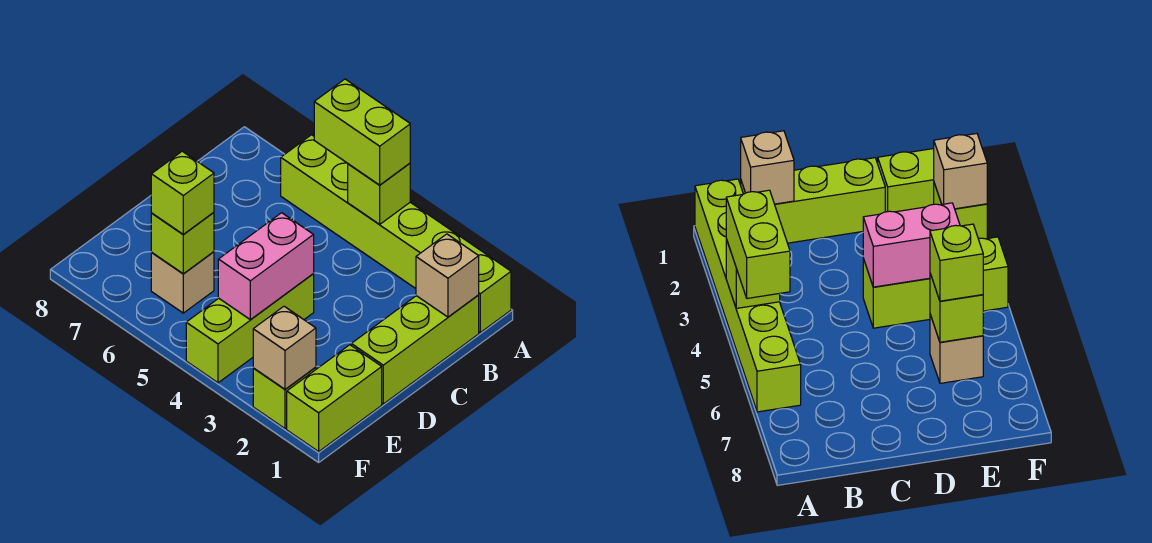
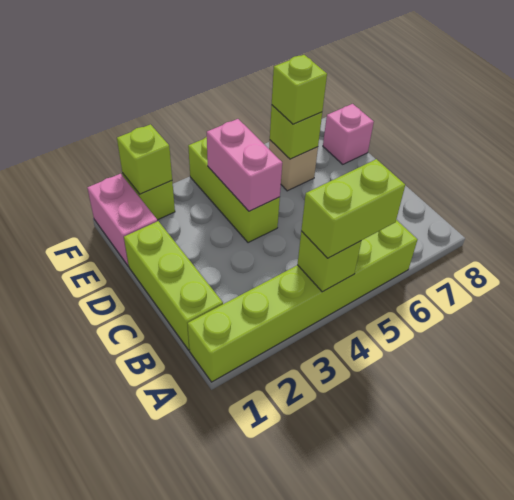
tan brick B1 level 2 -> none
lime brick E1:F1 level 1 -> pink brick E1:F1 level 1
none -> pink brick E8 level 1
tan brick F2 level 2 -> lime brick F2 level 2

